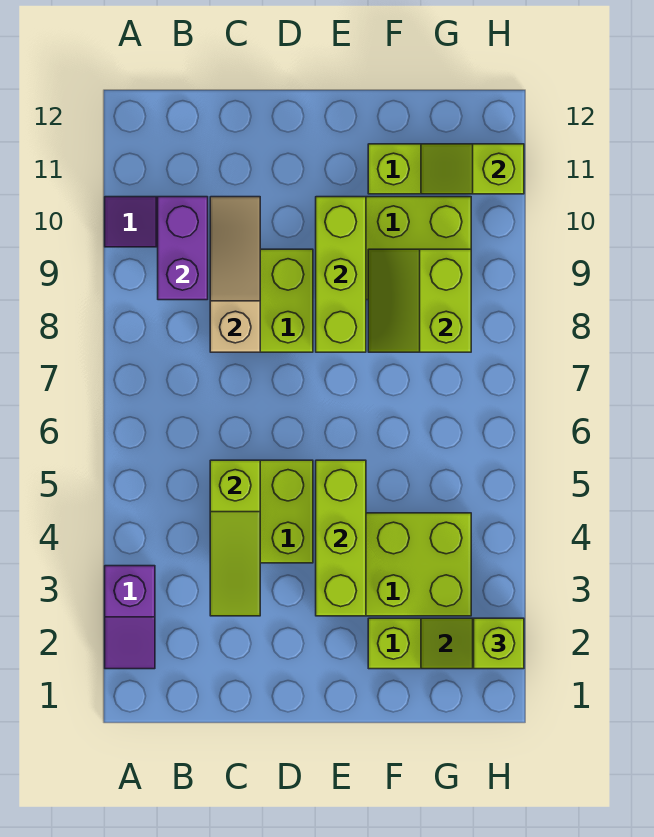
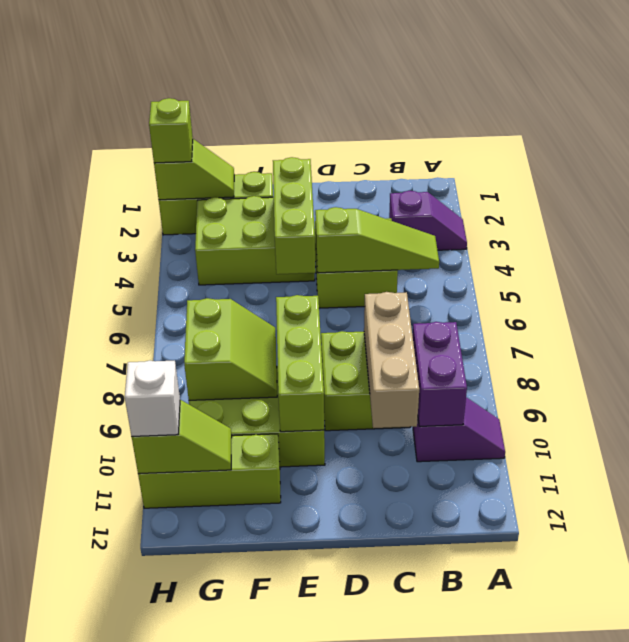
purple slope A2:A3 level 1 top 3 -> purple slope A3:B3 level 1 top B
lime slope C3:C5 level 2 top 5 -> lime slope B5:D5 level 2 top D
tan slope C8:C10 level 2 top 8 -> tan brick C8:C10 level 2
none -> white brick H11 level 3

